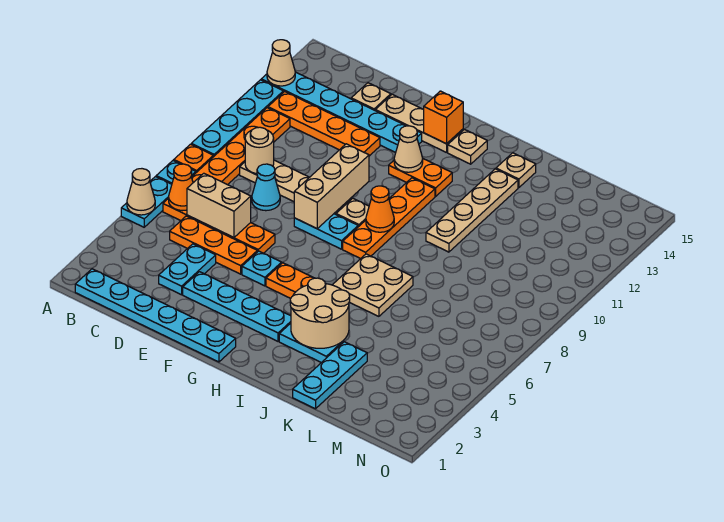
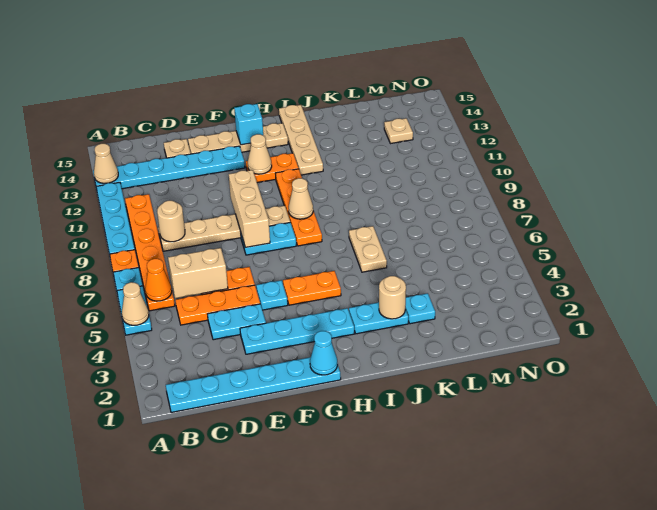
orange plate B12:E12 level 1 -> none
cyan plate D3:D4 level 1 -> cyan plate D4:E4 level 1
cyan cone D8 level 1 -> cyan cone G1 level 2
orange brick G14 level 2 -> cyan brick G14 level 2
orange cone H9 level 2 -> tan cone H9 level 2
tan round brick I3:J4 level 2 -> tan round brick J3 level 2
tan plate I6:J7 level 1 -> tan plate J6:J7 level 1
tan plate J10:J13 level 1 -> tan plate I12:I15 level 1
tan plate J14 level 1 -> tan plate M13 level 1
cyan plate K1:K3 level 1 -> cyan plate K3 level 1

